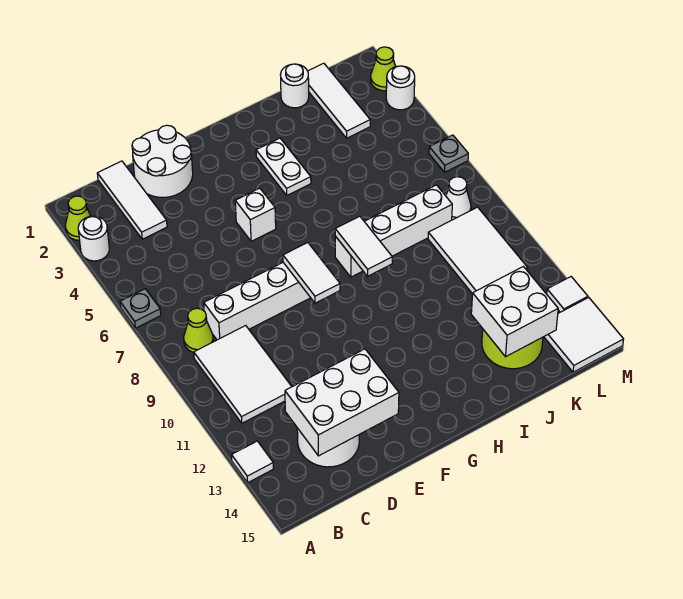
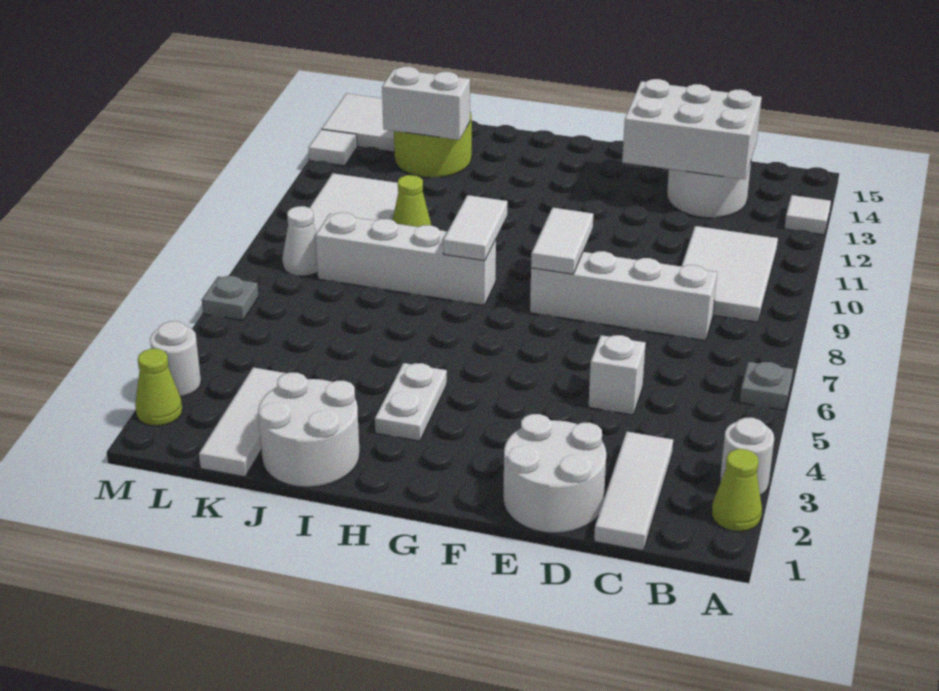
lime cone B8 level 1 -> lime cone J10 level 1
white brick F5 level 1 -> white brick D5 level 1
white round brick J1 level 1 -> white round brick I1:J2 level 1
white brick J13:K14 level 2 -> white brick J13:K13 level 2

